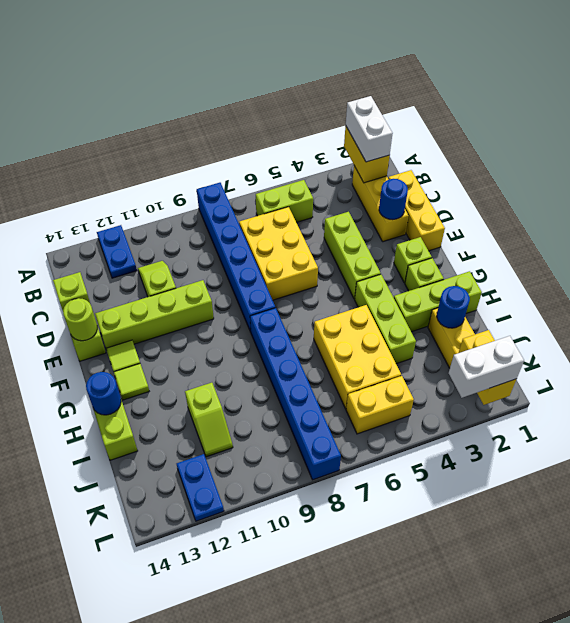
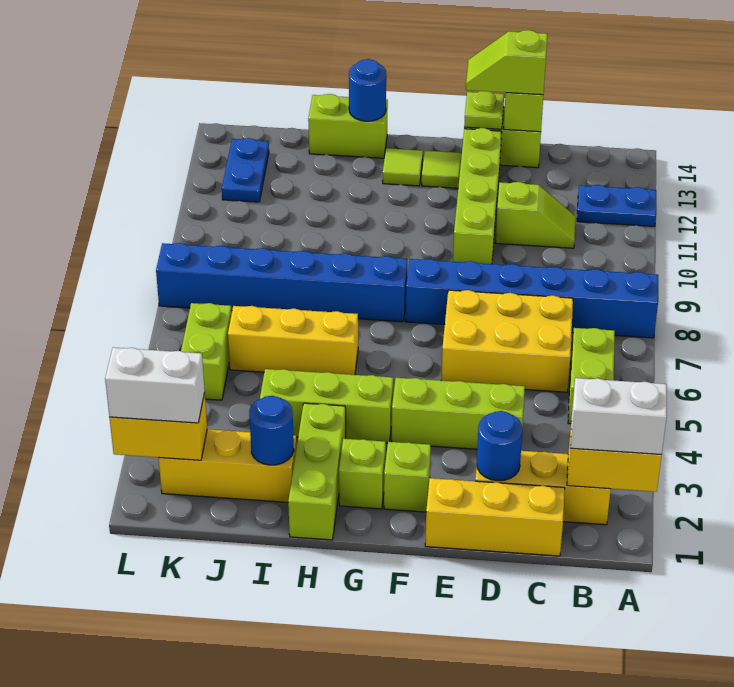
lime round brick E14 level 2 -> lime plate E14 level 2
yellow brick H5:J6 level 1 -> yellow brick H6:J6 level 1
lime slope I11:J11 level 1 top I -> lime slope D14:E14 level 3 top D
yellow brick K5:K6 level 1 -> lime brick K5:K6 level 1
blue plate K12:L12 level 1 -> blue plate K12:K13 level 1
white brick L2:L3 level 3 -> white brick K2:L2 level 3

